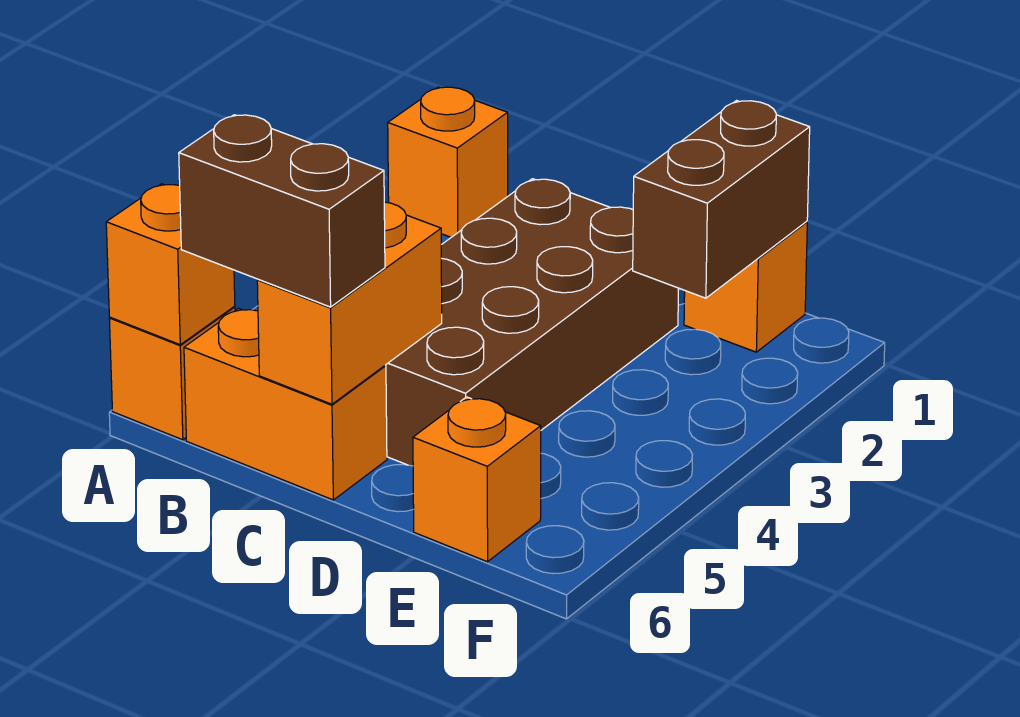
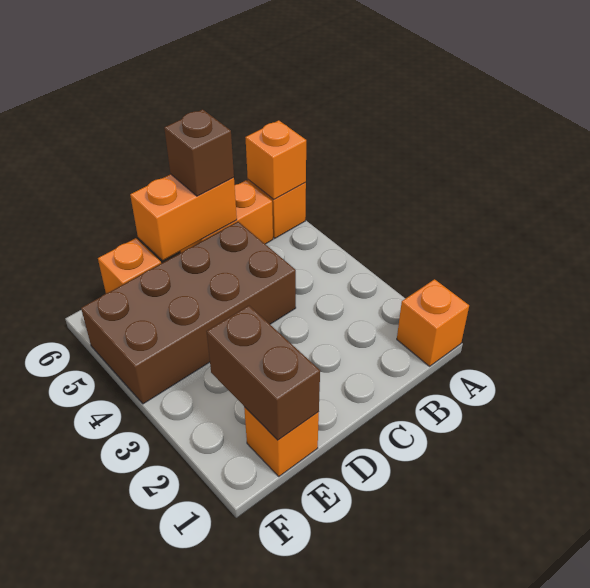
brown brick B6:C6 level 3 -> brown brick C6 level 3
brown brick C2:D5 level 1 -> brown brick C4:F5 level 1
orange brick C5:C6 level 2 -> orange brick C6:D6 level 2

